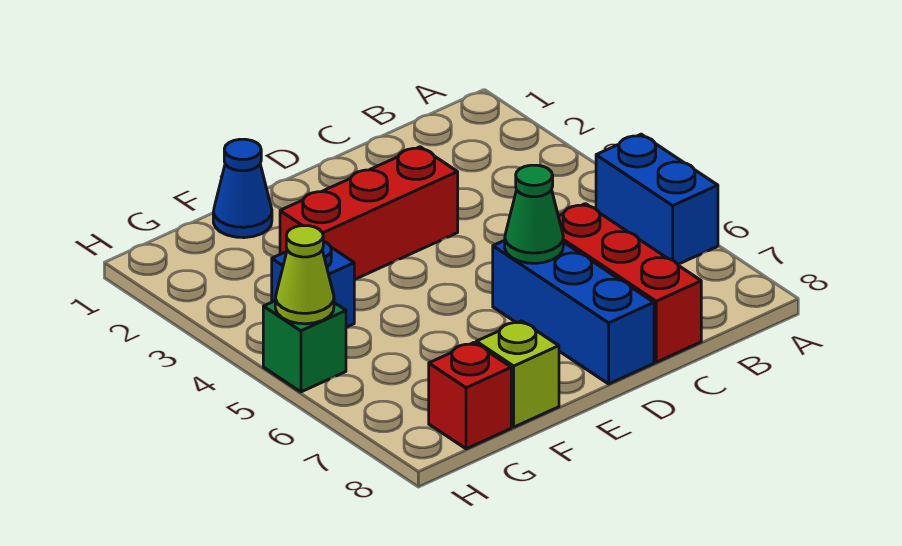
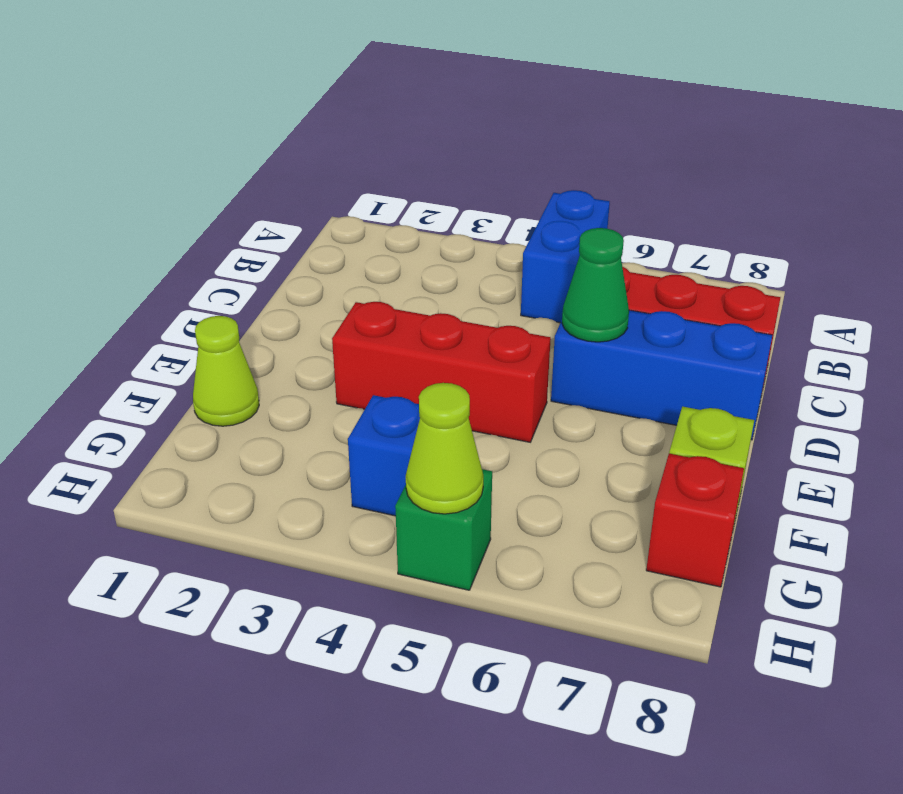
blue brick A5:A6 level 1 -> blue brick A5:B5 level 1
red brick D3:F3 level 1 -> red brick E3:E5 level 1
blue cone F1 level 1 -> lime cone F1 level 1

